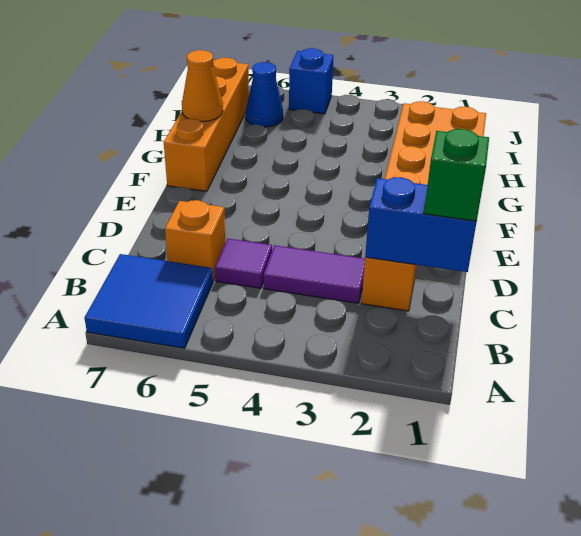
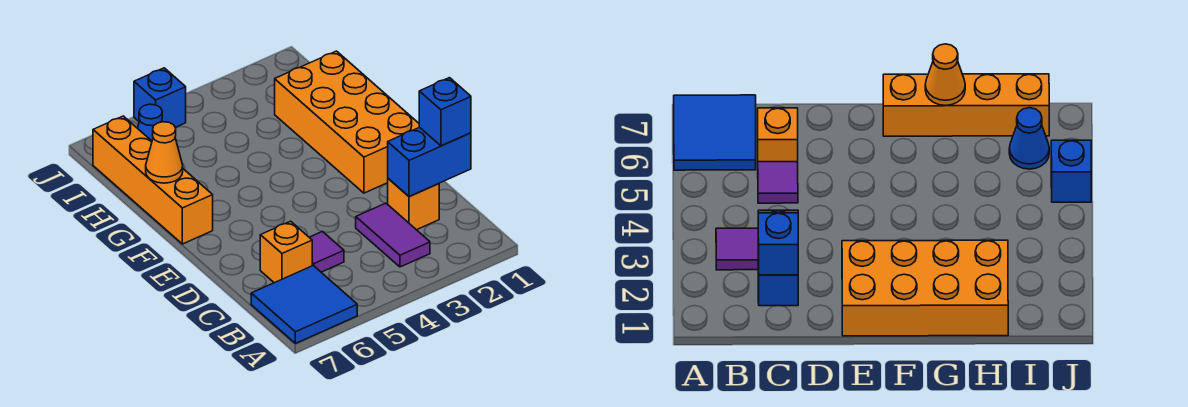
green brick C1 level 3 -> blue brick C1 level 3
purple tile C3:C4 level 1 -> purple tile B3:C3 level 1

